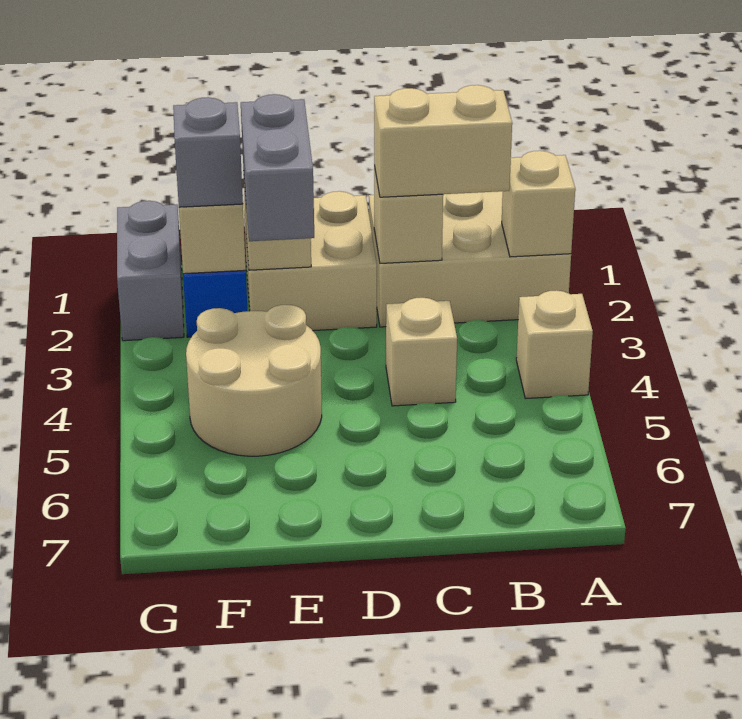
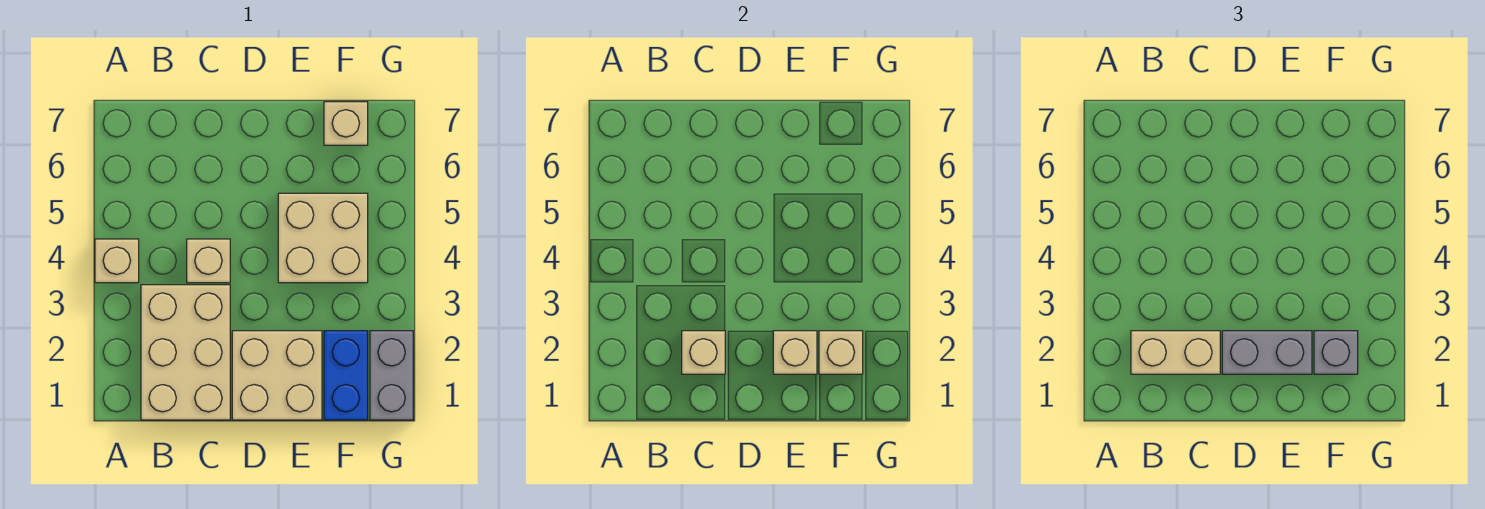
tan brick A1:C2 level 1 -> tan brick B1:C3 level 1
tan brick A2 level 2 -> tan brick F7 level 1
grey brick E2:E3 level 3 -> grey brick D2:E2 level 3
tan round brick E4:F5 level 1 -> tan brick E4:F5 level 1

